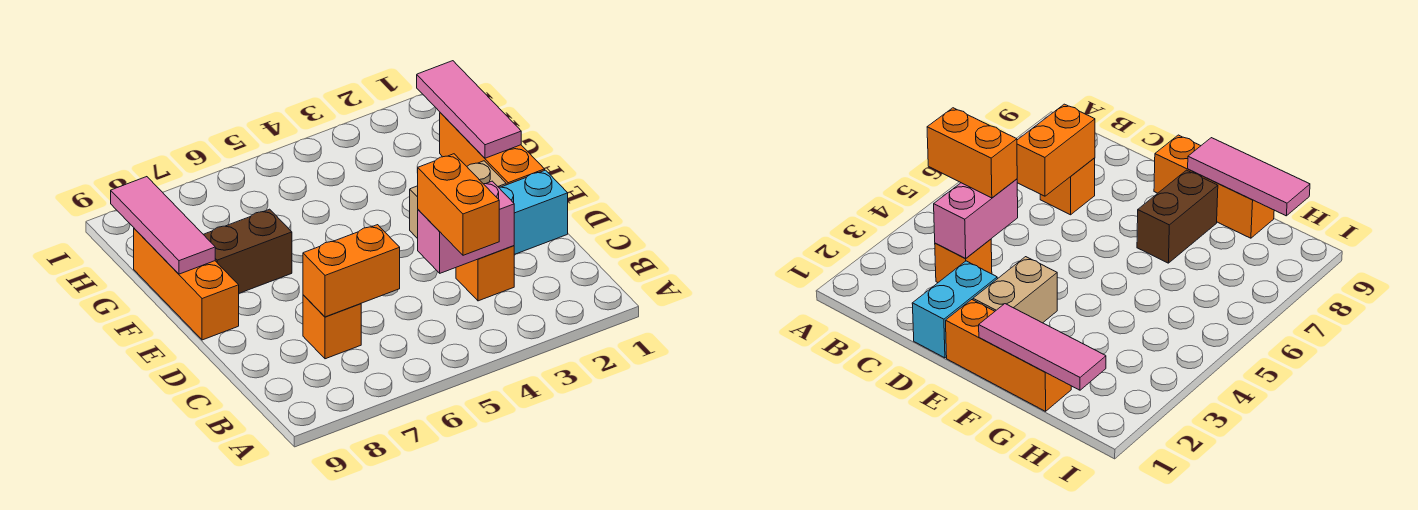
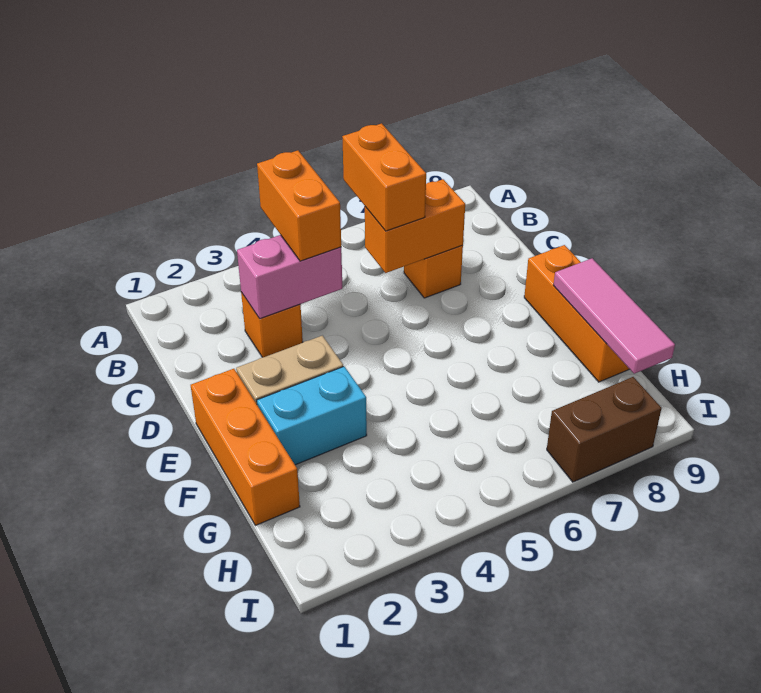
none -> orange brick B6:C6 level 3
cyan brick D1:D2 level 1 -> cyan brick F2:F3 level 1
pink tile F1:H1 level 2 -> none
brown brick F7:F8 level 1 -> brown brick I7:I8 level 1

